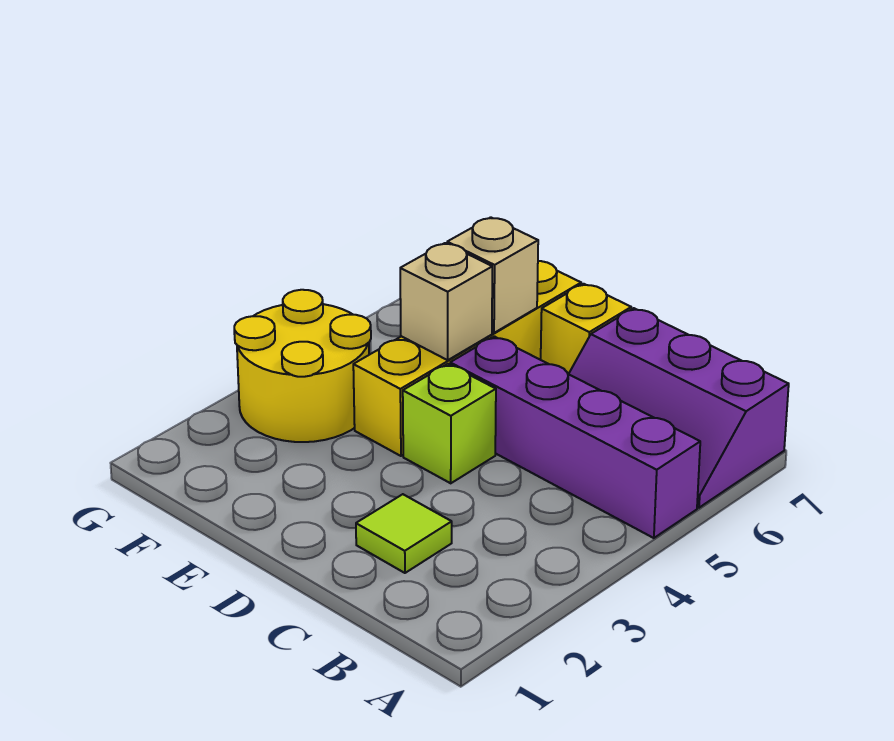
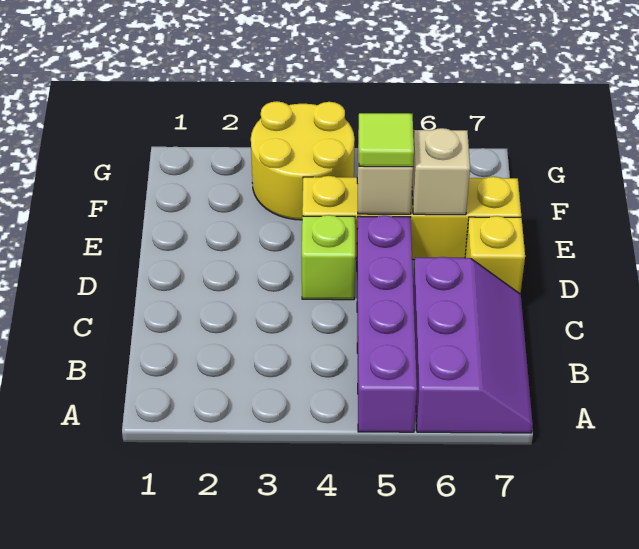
purple slope A6:C7 level 1 top 7 -> purple slope A6:C7 level 1 top 6
lime tile C2 level 1 -> lime tile E5 level 3

